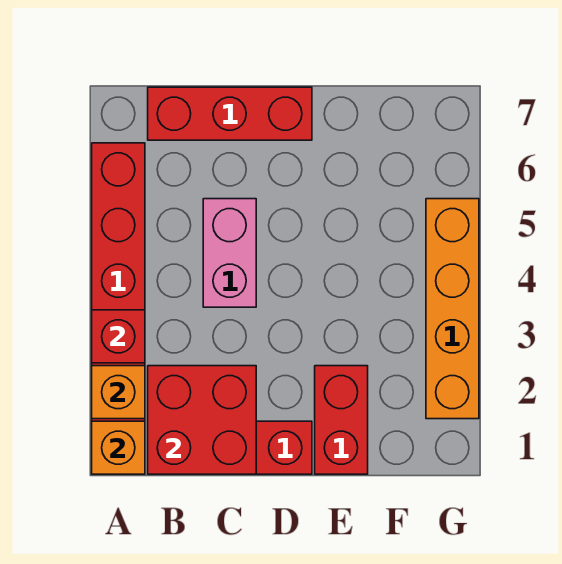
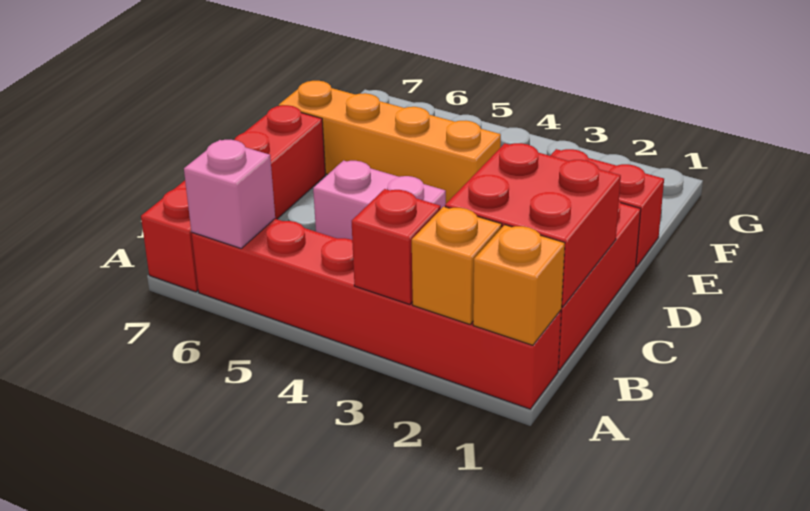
none -> pink brick A6 level 2
red brick B7:D7 level 1 -> red brick A7:D7 level 1
orange brick G2:G5 level 1 -> orange brick E4:E7 level 1

